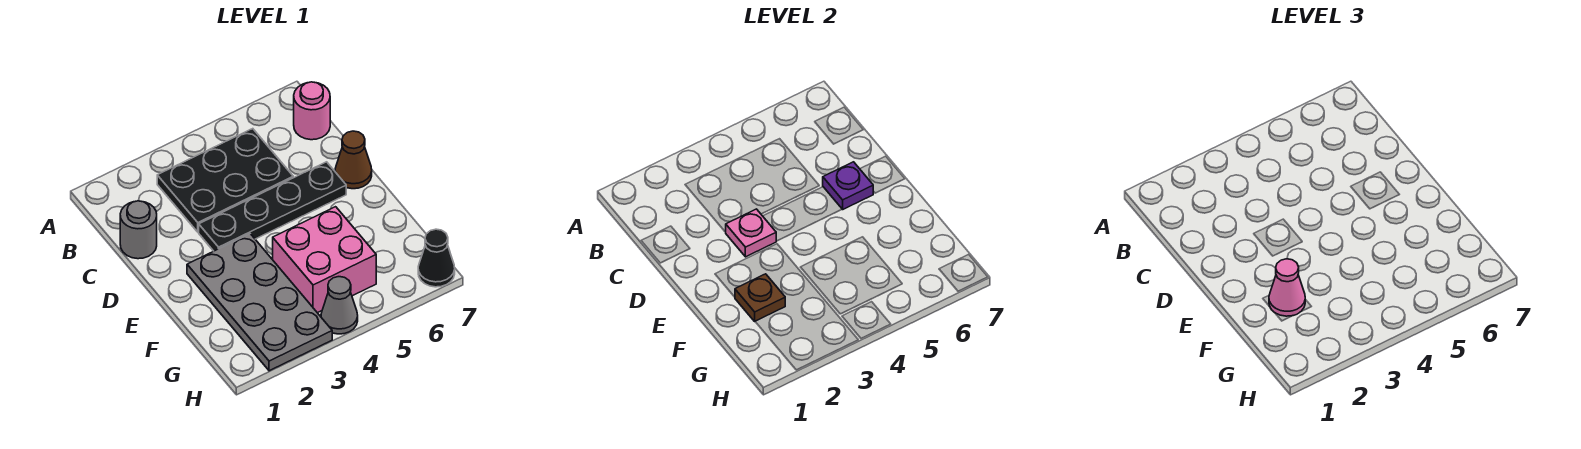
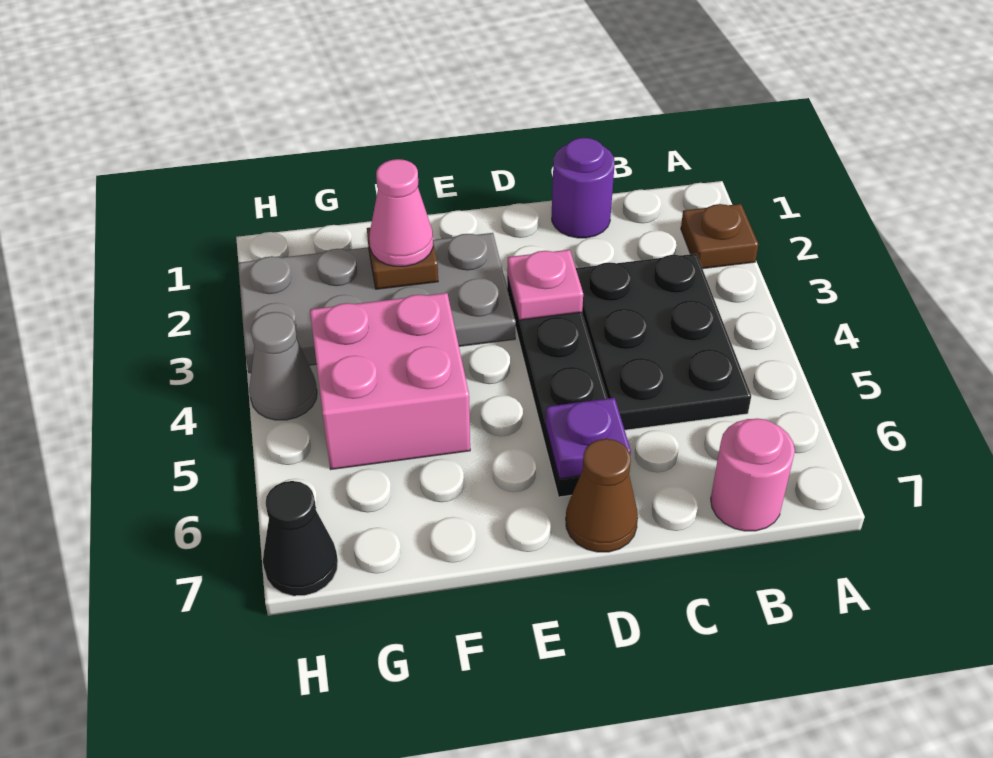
none -> brown plate A2 level 1
grey round brick C1 level 1 -> purple round brick C1 level 1

